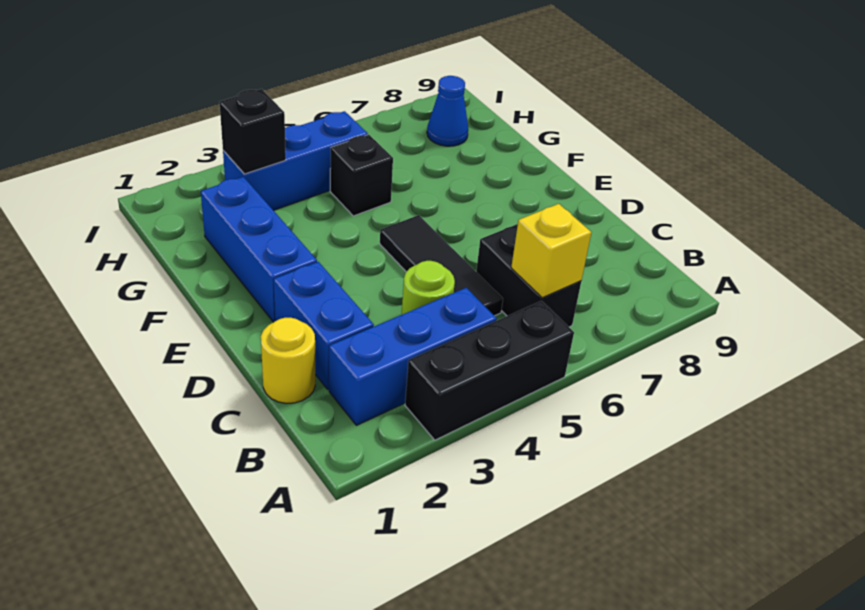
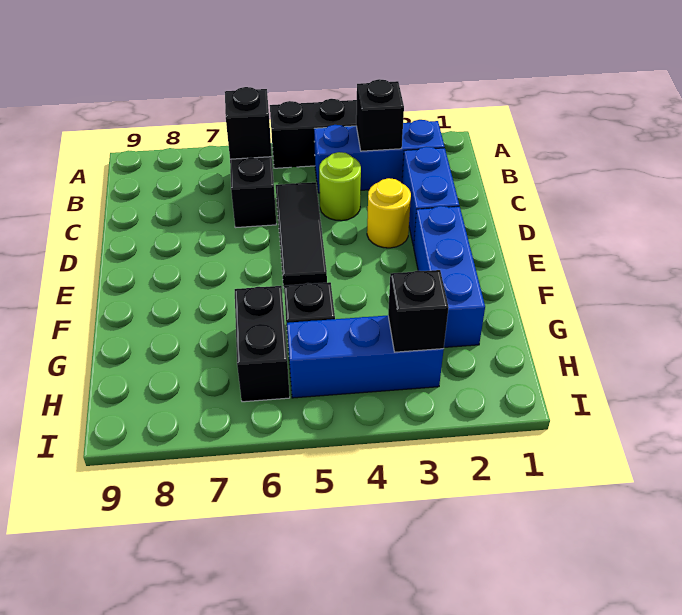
none -> black brick B3 level 2
yellow brick B6 level 2 -> black brick B6 level 2
yellow round brick C1 level 1 -> yellow round brick D3 level 1
none -> black brick G6:H6 level 1
blue cone H8 level 1 -> none

